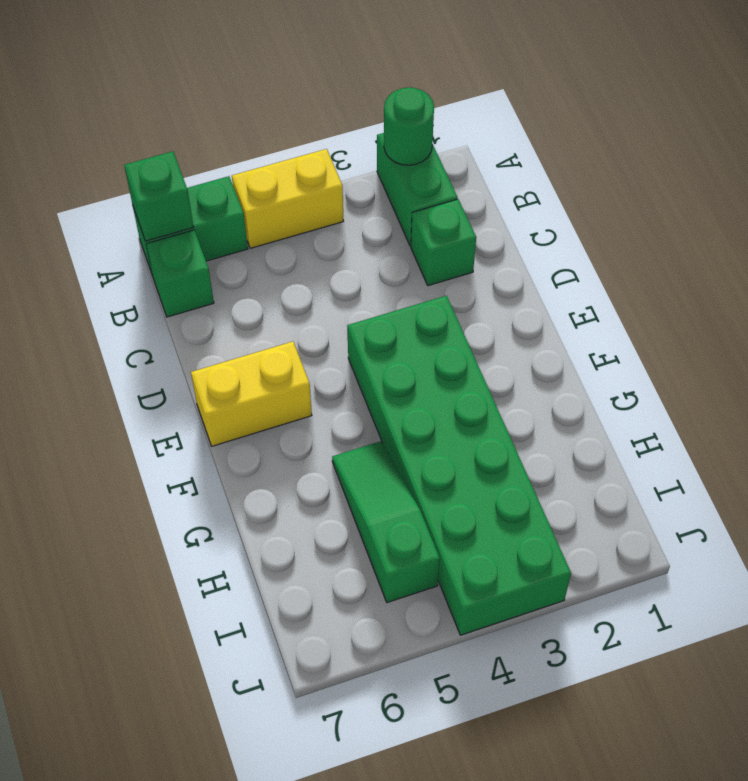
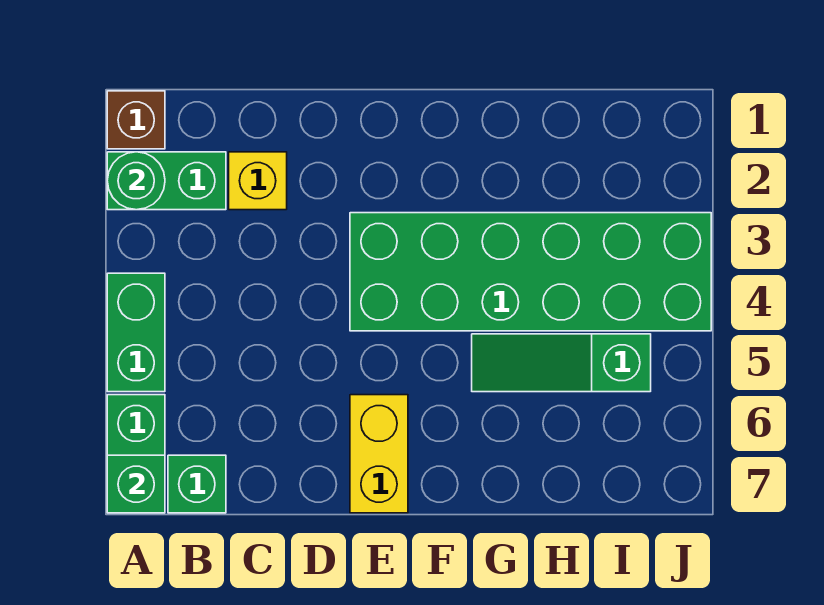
none -> brown brick A1 level 1
yellow brick A4:A5 level 1 -> green brick A4:A5 level 1
green brick C2 level 1 -> yellow brick C2 level 1

